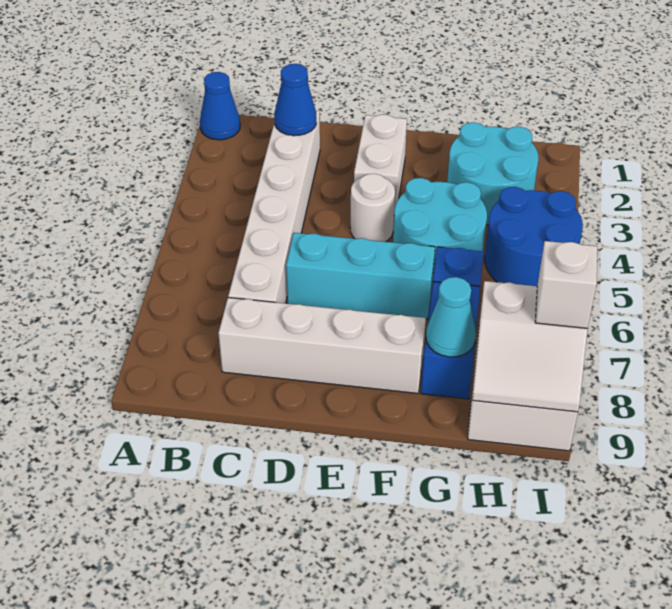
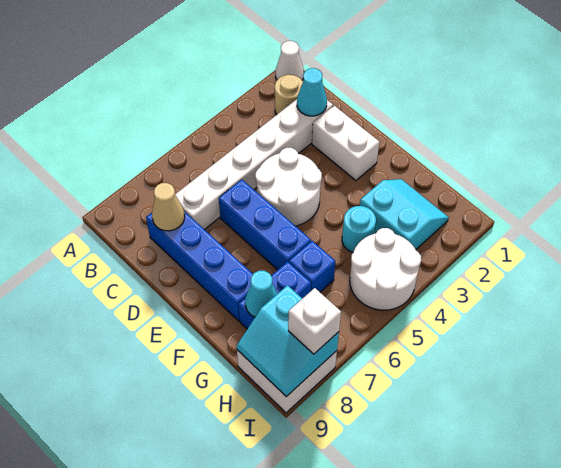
blue cone A1 level 1 -> white cone A1 level 1
none -> tan round brick B2 level 1
blue cone C2 level 2 -> cyan cone C2 level 2
white brick C8:F8 level 1 -> blue brick C8:F8 level 1
none -> tan cone C8 level 2
cyan brick D6:F6 level 1 -> blue brick D6:F6 level 1
white brick E2:E3 level 1 -> white brick D2:E2 level 1
white round brick E4 level 1 -> white round brick D4:E5 level 1
cyan round brick F4:G5 level 1 -> cyan round brick G4 level 1
cyan round brick G2:H3 level 1 -> cyan slope G2:H3 level 1 top 3
blue round brick H4:I5 level 1 -> white round brick H4:I5 level 1
white slope H8:I9 level 2 top 8 -> cyan slope H8:I9 level 2 top 8

